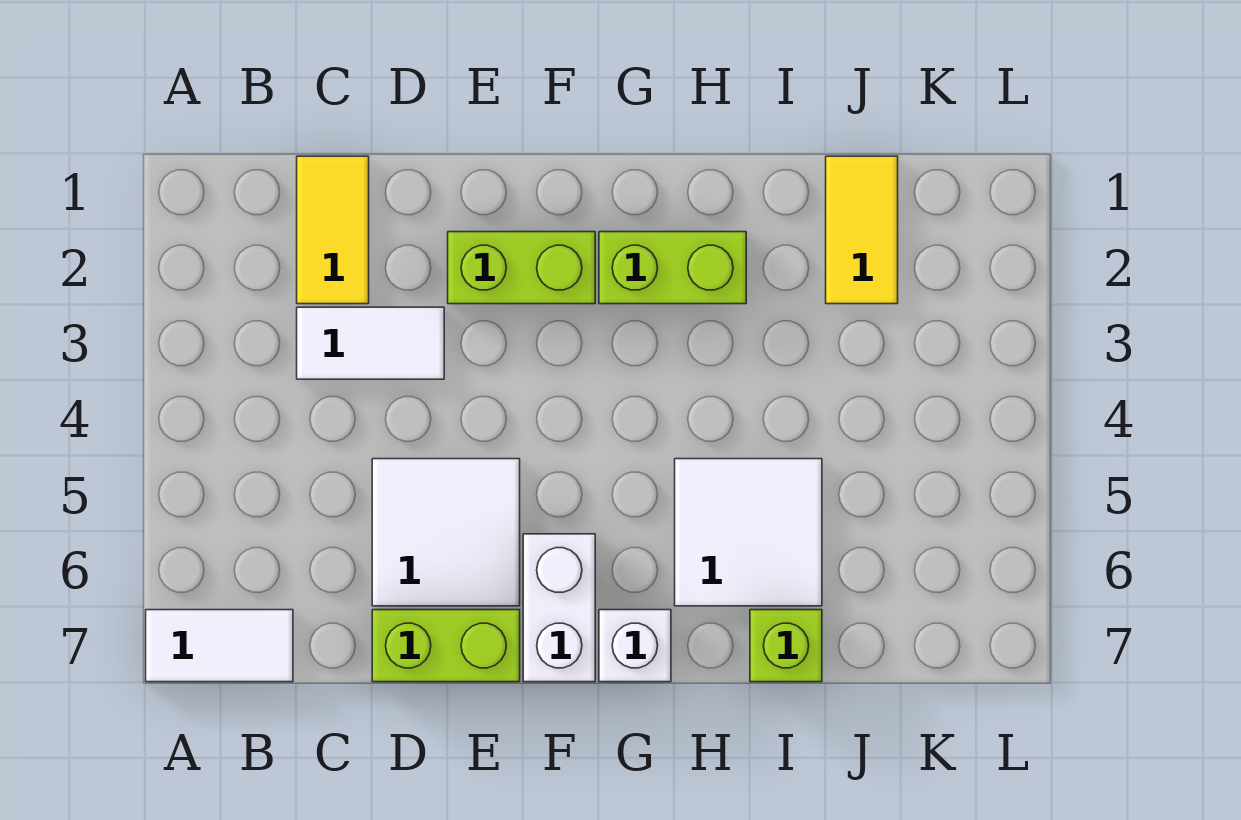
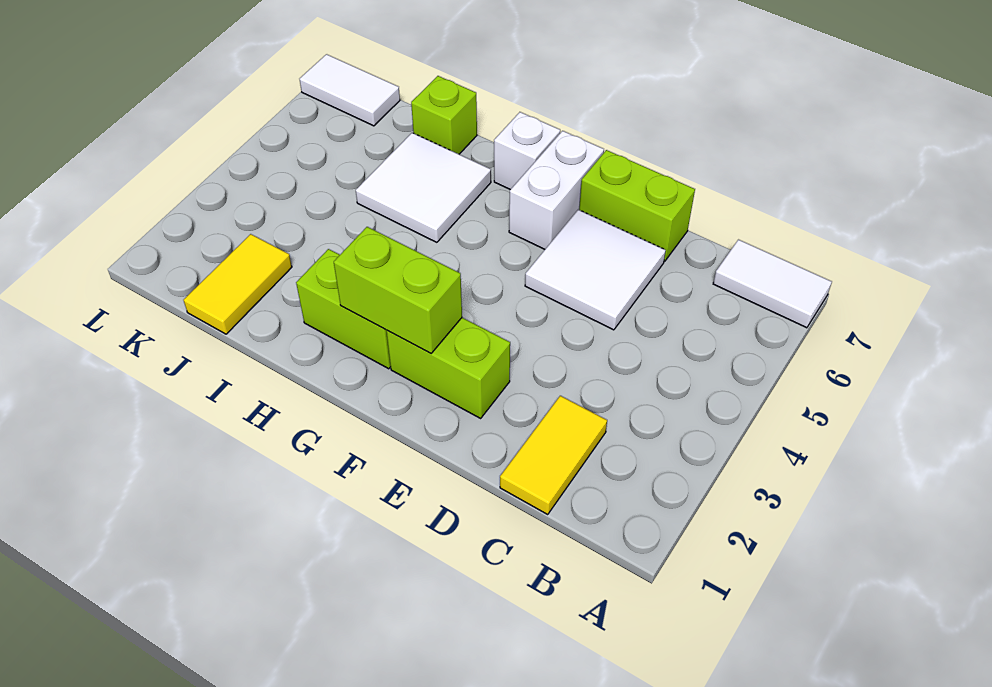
white tile C3:D3 level 1 -> white tile K7:L7 level 1
none -> lime brick F2:G2 level 2

